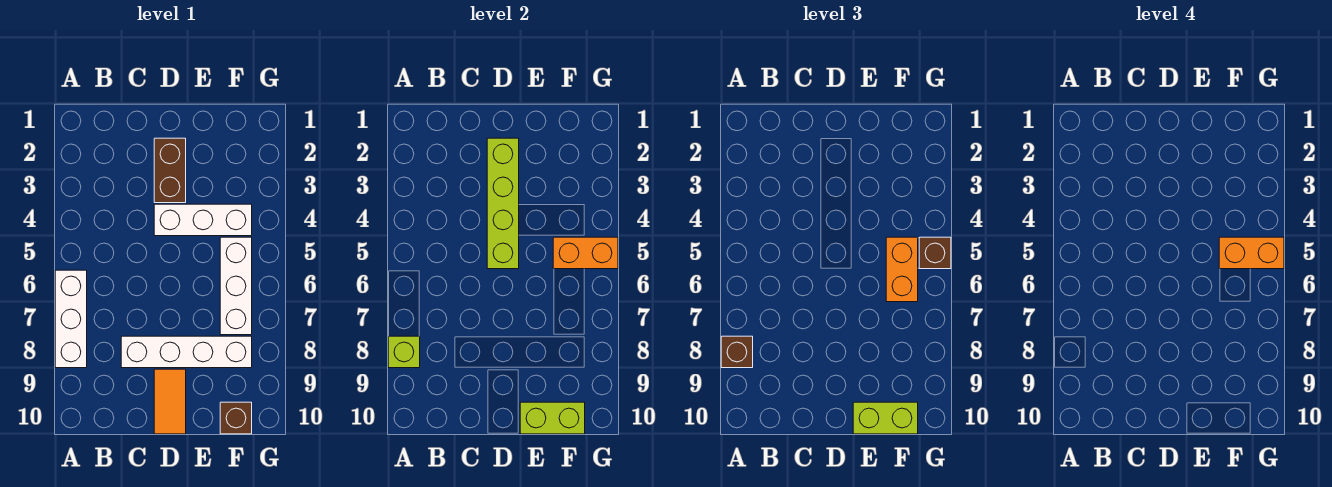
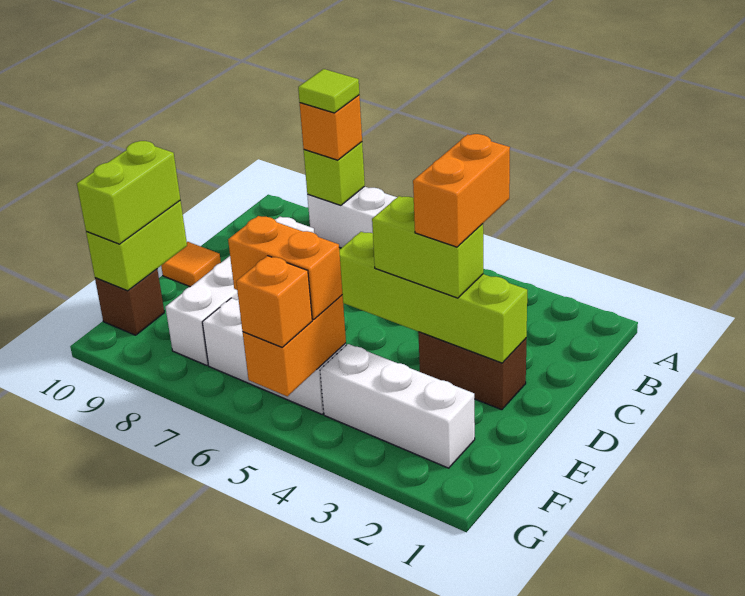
brown brick A8 level 3 -> orange brick A8 level 3
none -> lime tile A8 level 4
none -> lime brick D3:D4 level 3
white brick D4:F4 level 1 -> white brick F2:F4 level 1
orange tile D9:D10 level 1 -> orange tile D10 level 1
orange brick F5:G5 level 4 -> orange brick C3:D3 level 4
brown brick G5 level 3 -> orange brick G5 level 3

